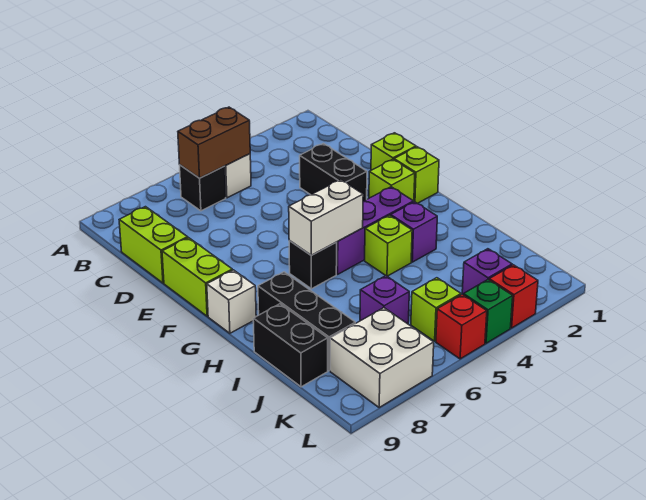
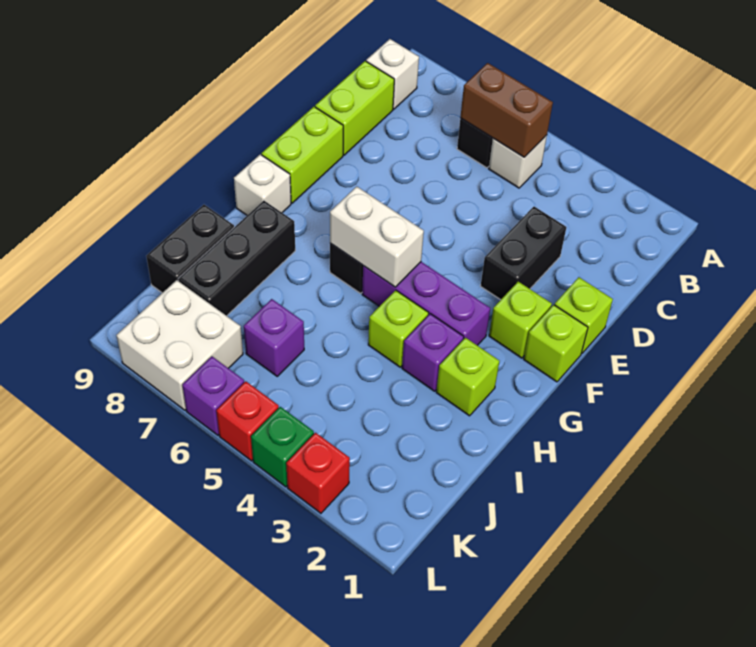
none -> white brick B9 level 1
purple brick K3 level 1 -> purple brick L6 level 1
lime brick K5 level 1 -> lime brick H2 level 1

